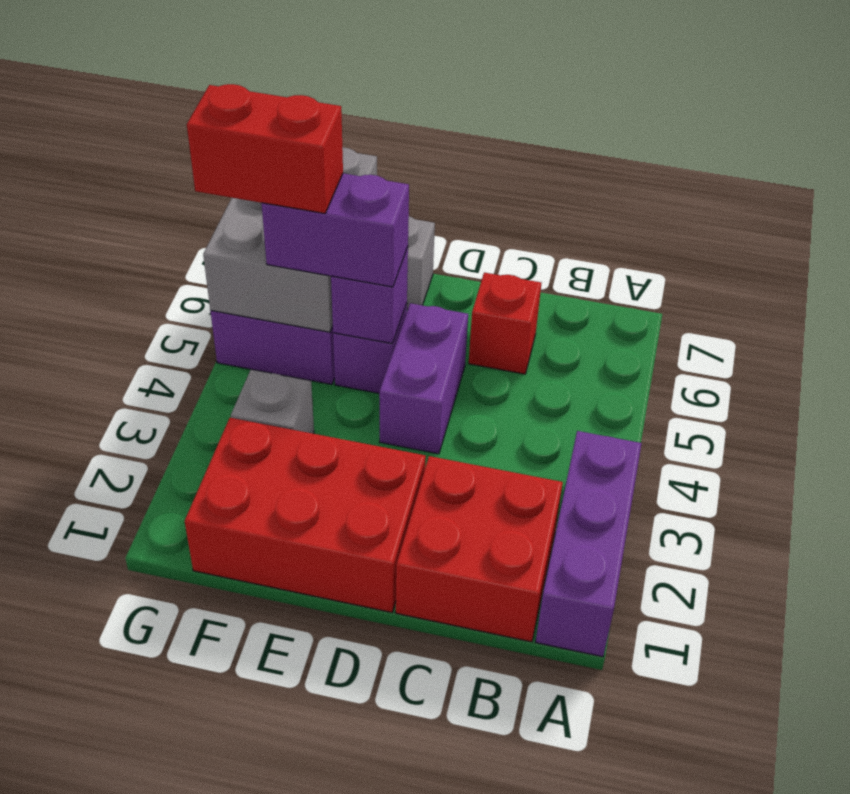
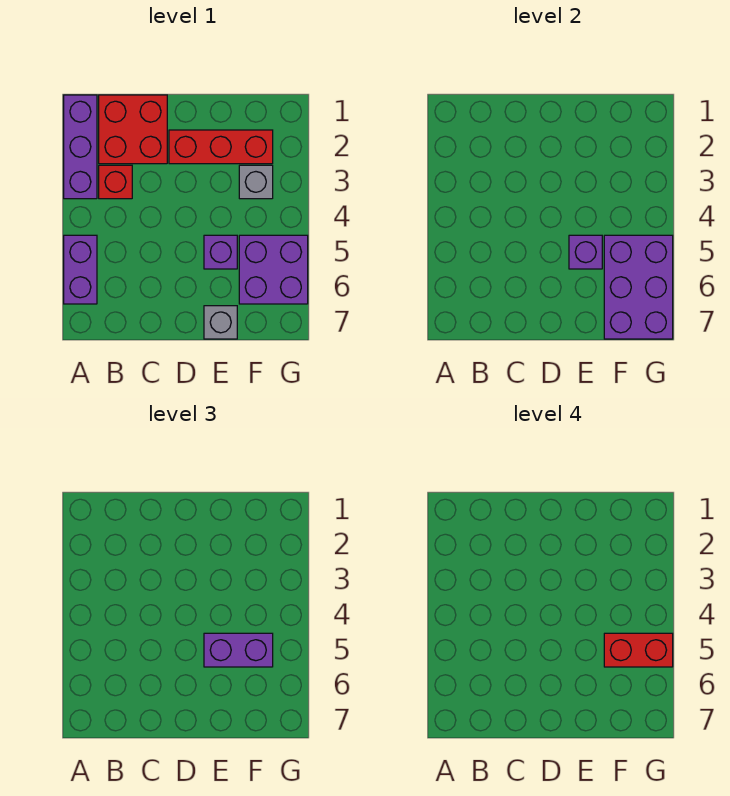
red brick C6 level 1 -> red brick B3 level 1
red brick D1:F2 level 1 -> red brick D2:F2 level 1
purple brick D4:D5 level 1 -> purple brick A5:A6 level 1
grey brick F5:G7 level 2 -> purple brick F5:G7 level 2

